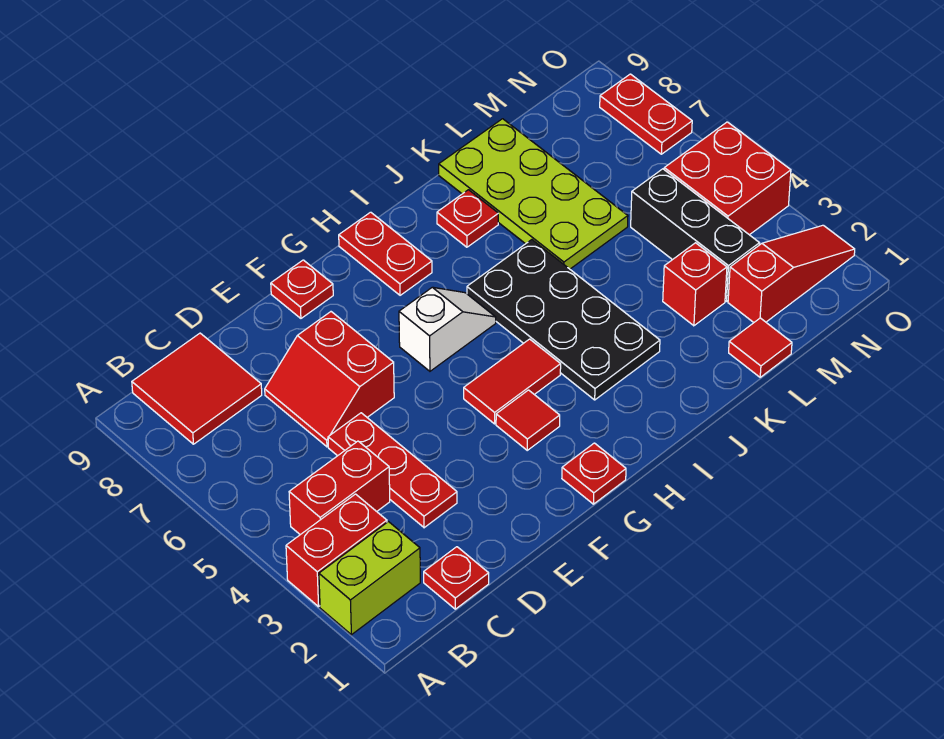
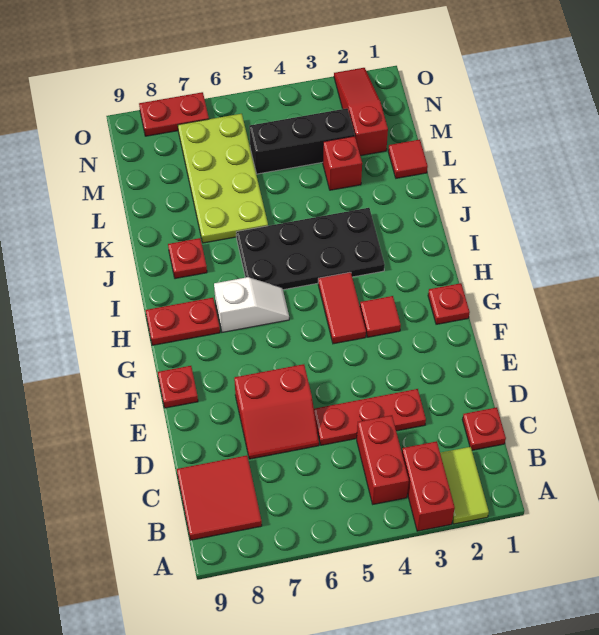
lime brick A2:B2 level 1 -> lime tile A2:B2 level 1
white slope G6:H6 level 1 top G -> white slope H6:H7 level 1 top 7
lime plate K6:L9 level 1 -> lime plate K6:N7 level 1
red brick N4:O5 level 1 -> none

